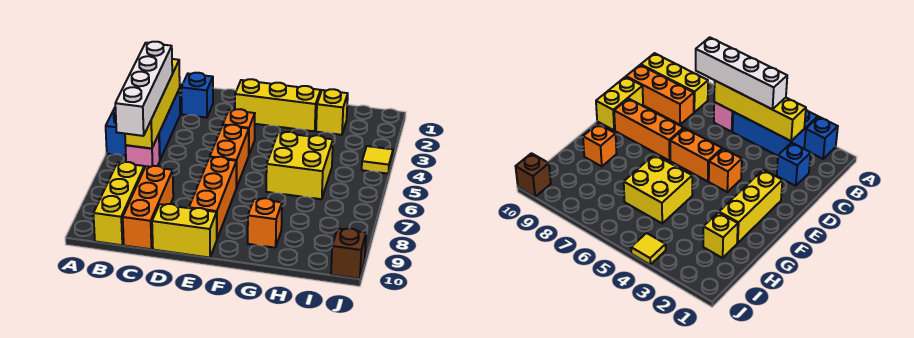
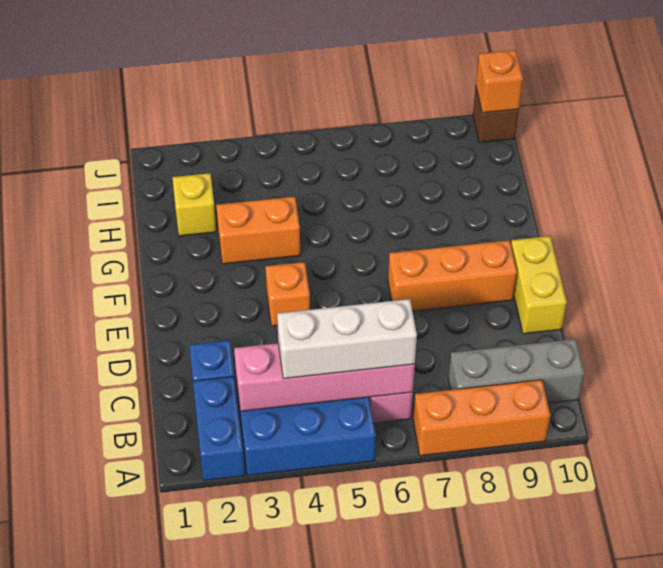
blue brick A2 level 1 -> blue brick A2:B2 level 1
yellow brick B3:B6 level 2 -> pink brick B3:B6 level 2
white brick B4:B7 level 3 -> white brick B4:B6 level 3
yellow brick B8:B10 level 1 -> grey brick B8:B10 level 1
orange brick C8:C10 level 1 -> orange brick A7:A9 level 1
yellow brick E2:G2 level 1 -> none
orange brick E5:E6 level 1 -> orange brick G3:G4 level 1
yellow brick G5:H6 level 1 -> none
orange brick G9 level 1 -> orange brick J10 level 2
yellow tile J4 level 1 -> none

